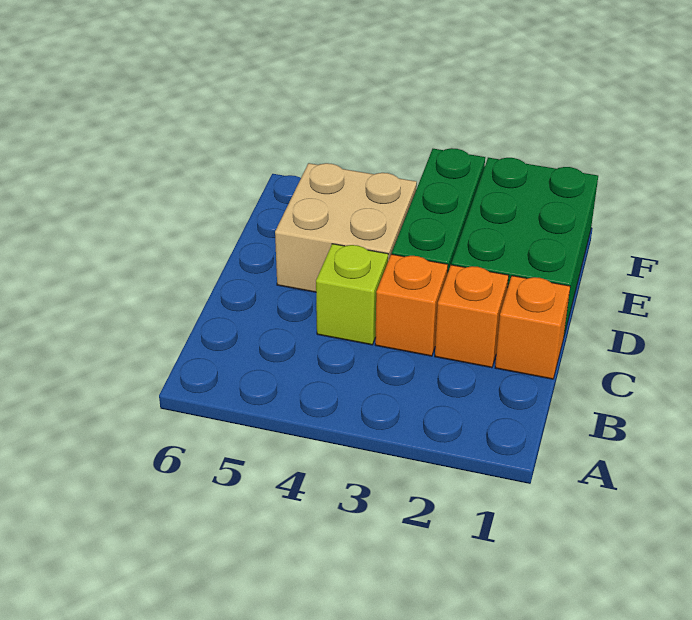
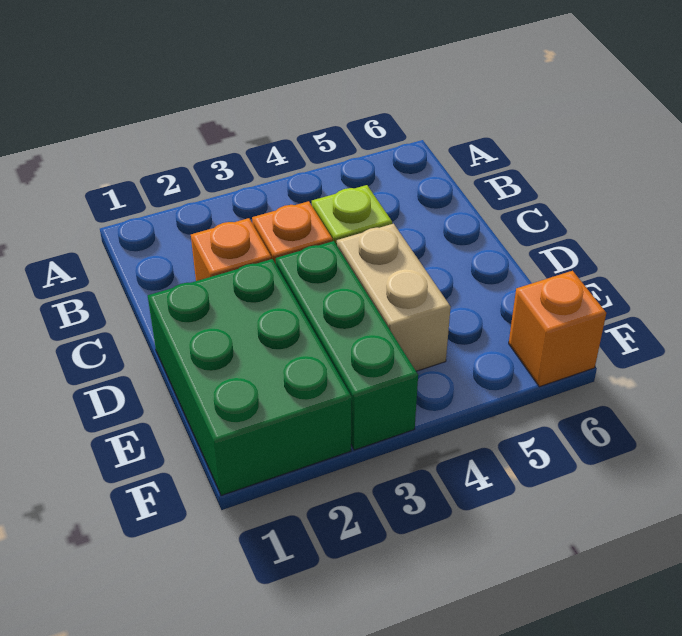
orange brick C1 level 1 -> orange brick F6 level 1
tan brick D4:E5 level 1 -> tan brick D4:E4 level 1

